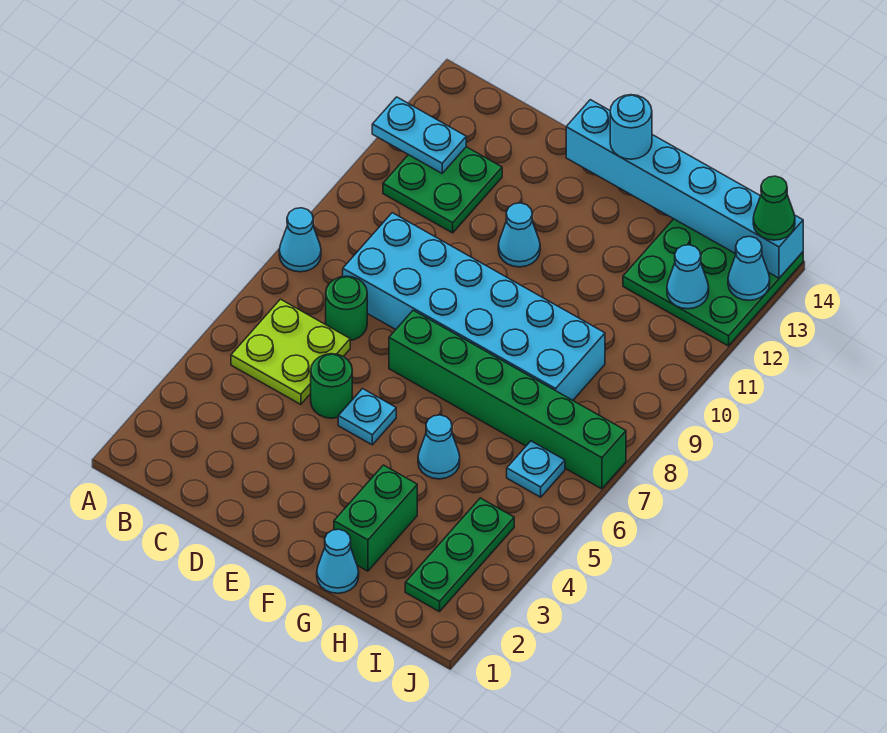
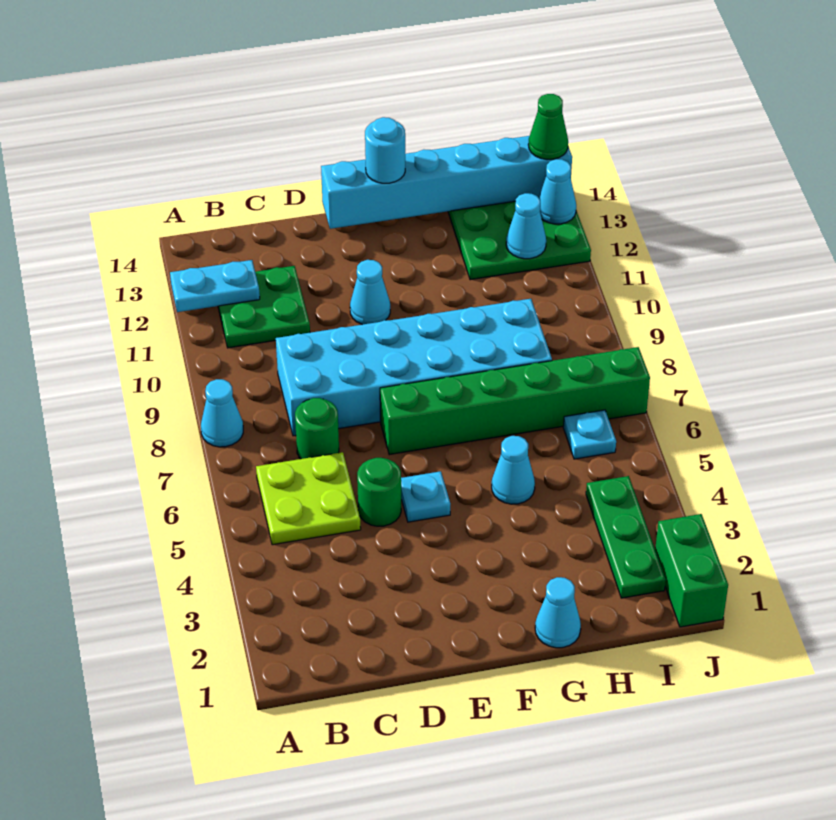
green brick G2:G3 level 1 -> green brick J1:J2 level 1

